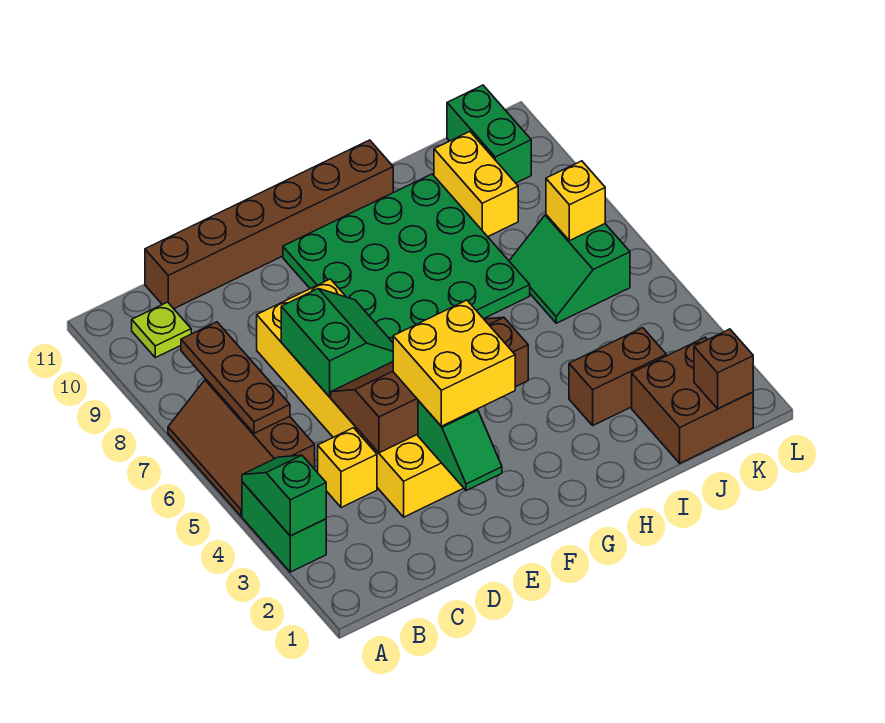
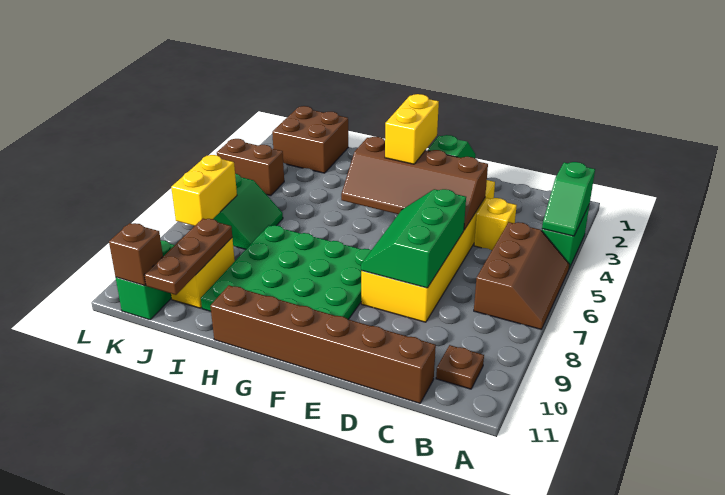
brown plate B6:B8 level 2 -> brown plate J9:J11 level 2
lime plate B10 level 1 -> brown plate B10 level 1
green slope D6:E7 level 2 top D -> green slope D6:E8 level 2 top D
yellow brick E3:F4 level 3 -> yellow brick F3:F4 level 3
brown brick I3:J3 level 1 -> brown brick K4:L4 level 1
brown brick K1 level 2 -> brown brick K11 level 2
yellow brick K7 level 2 -> yellow brick K7:K8 level 2

